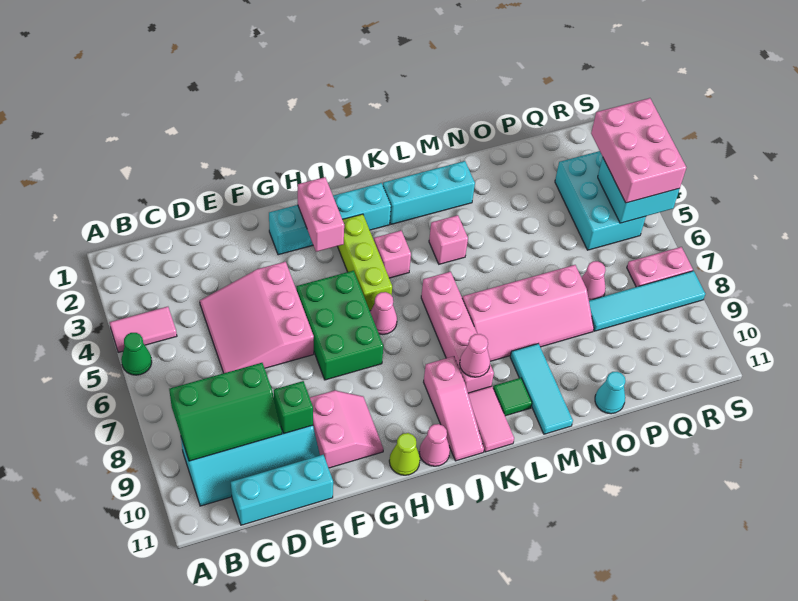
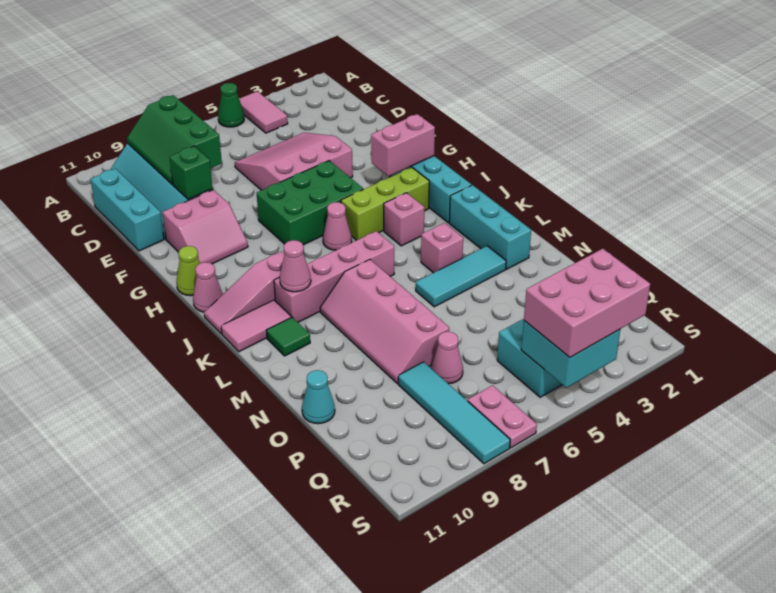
cyan tile M9:M11 level 1 -> cyan tile M3:M5 level 1

